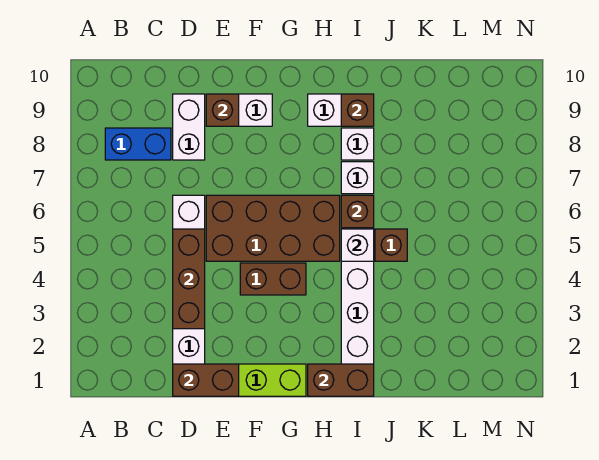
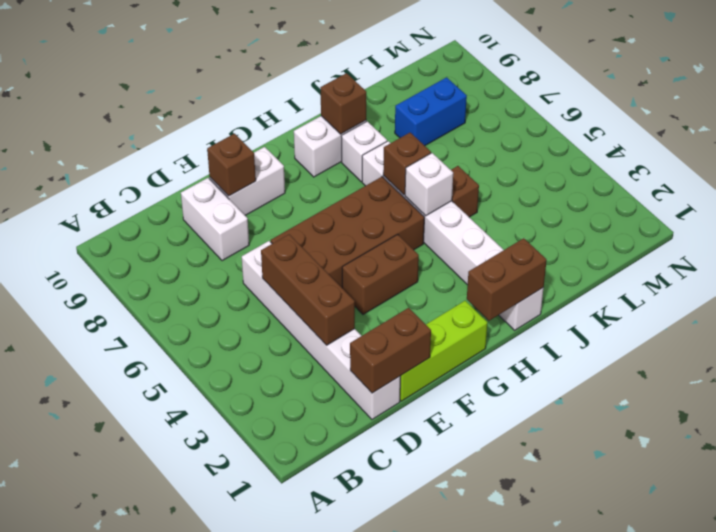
blue brick B8:C8 level 1 -> blue brick K8:L8 level 1

